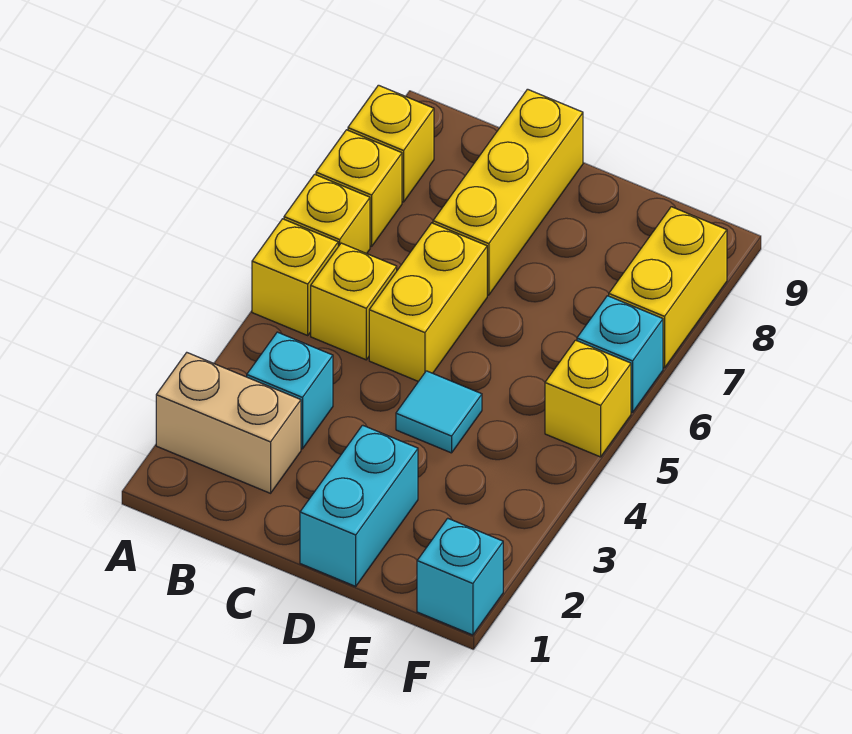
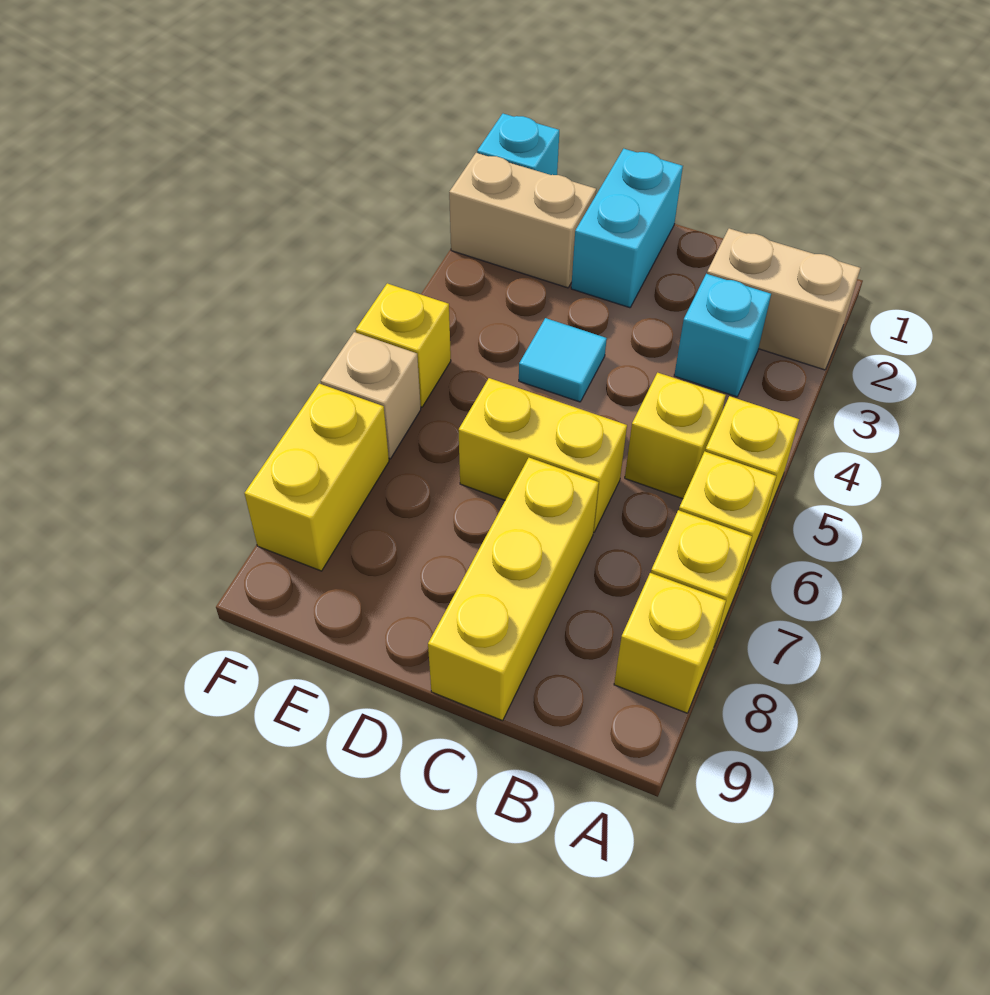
yellow brick C5:C6 level 1 -> yellow brick C6:D6 level 1
none -> tan brick E2:F2 level 1
cyan brick F6 level 1 -> tan brick F6 level 1

